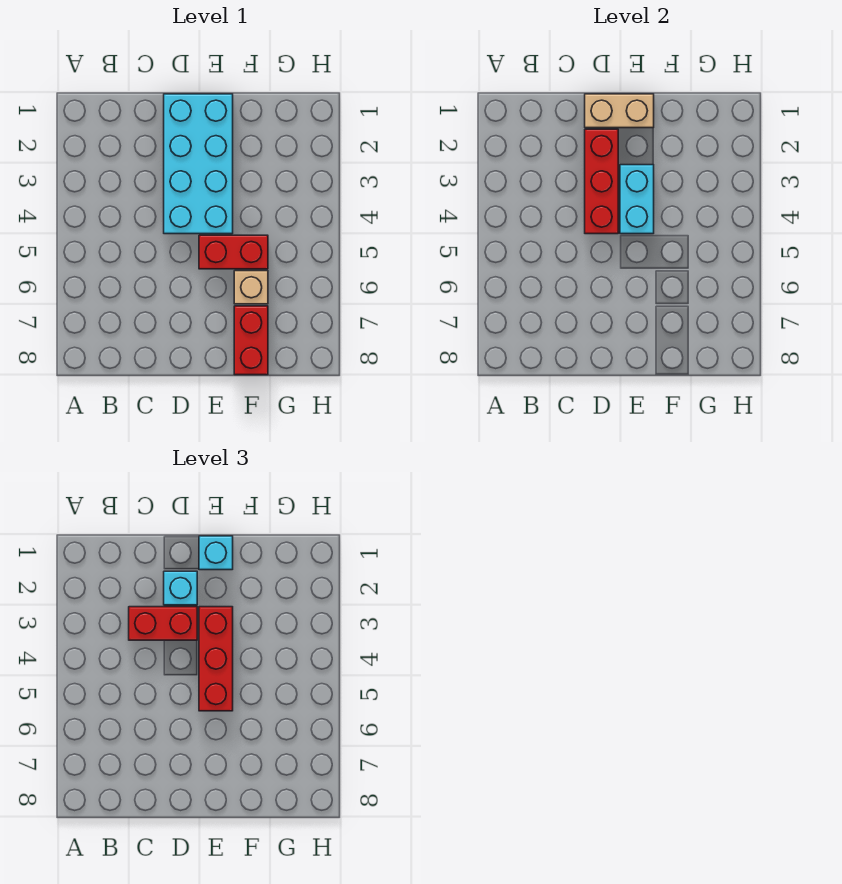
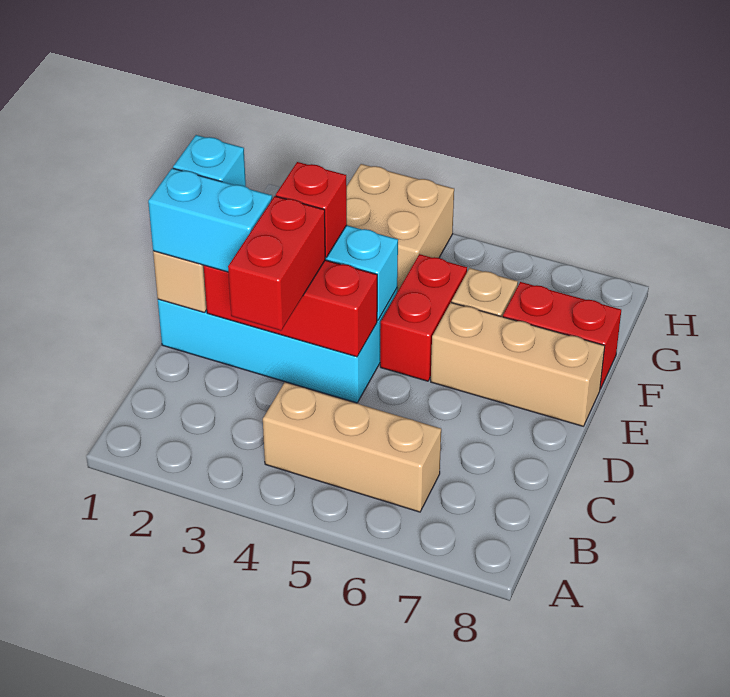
none -> tan brick B4:B6 level 1
cyan brick D2 level 3 -> cyan brick D1:D2 level 3
red brick E3:E5 level 3 -> red brick E3 level 3
none -> tan brick E6:E8 level 1
none -> tan brick G3:H4 level 1

